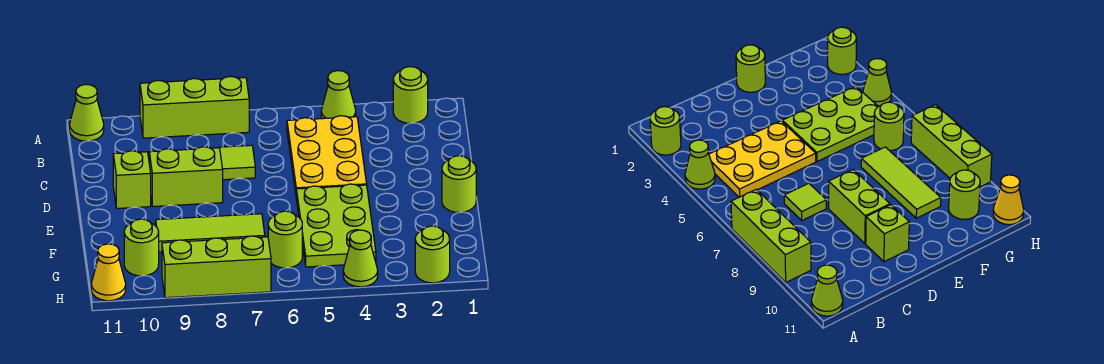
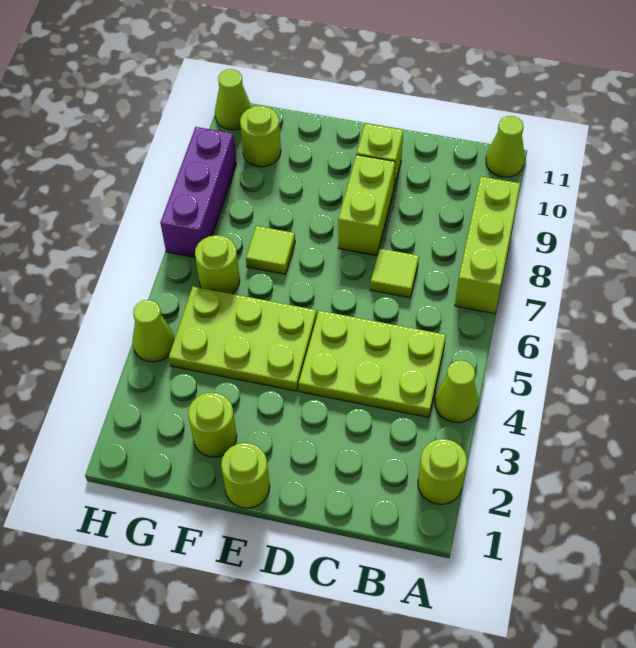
yellow plate B4:D5 level 1 -> lime plate B4:D5 level 1
lime tile F7:F9 level 1 -> lime tile F7 level 1
lime round brick H2 level 1 -> lime round brick F2 level 1
lime brick H7:H9 level 1 -> purple brick H7:H9 level 1
yellow cone H11 level 1 -> lime cone H11 level 1

